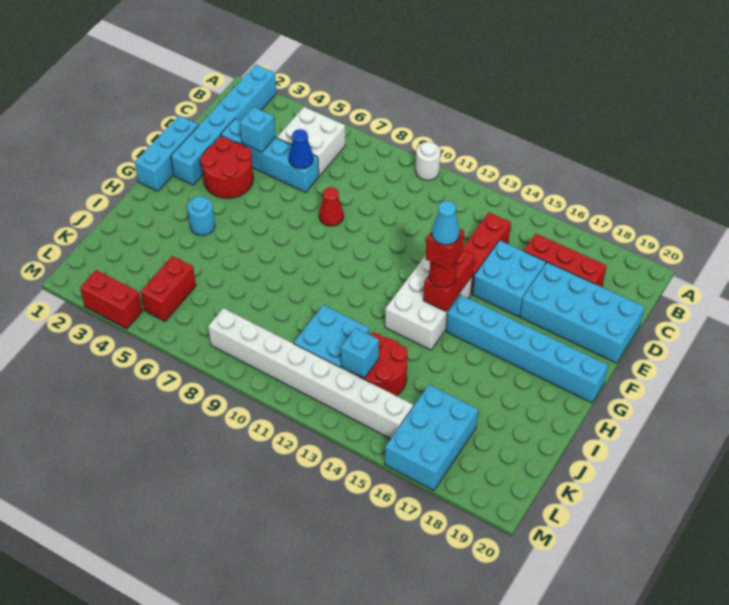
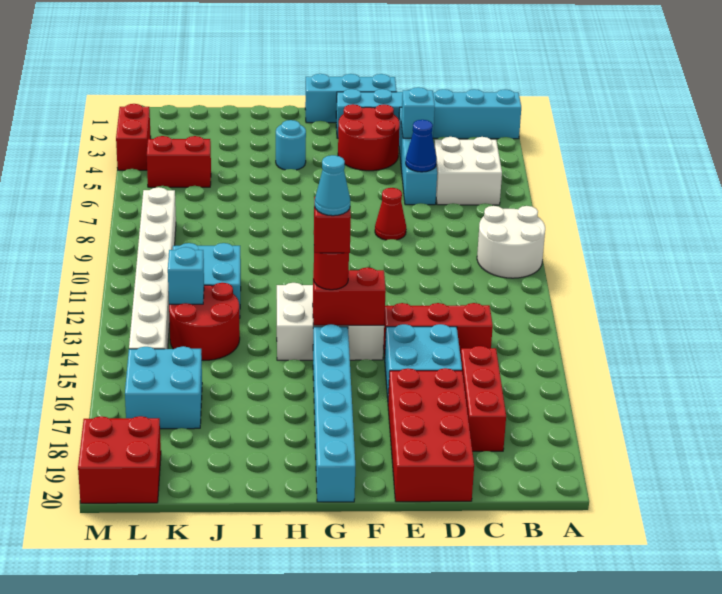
white round brick A10 level 1 -> white round brick A9:B10 level 1
cyan brick D17:E20 level 1 -> red brick D17:E20 level 1
cyan brick K16:M17 level 1 -> cyan brick K16:L17 level 1
none -> red brick L19:M20 level 1

